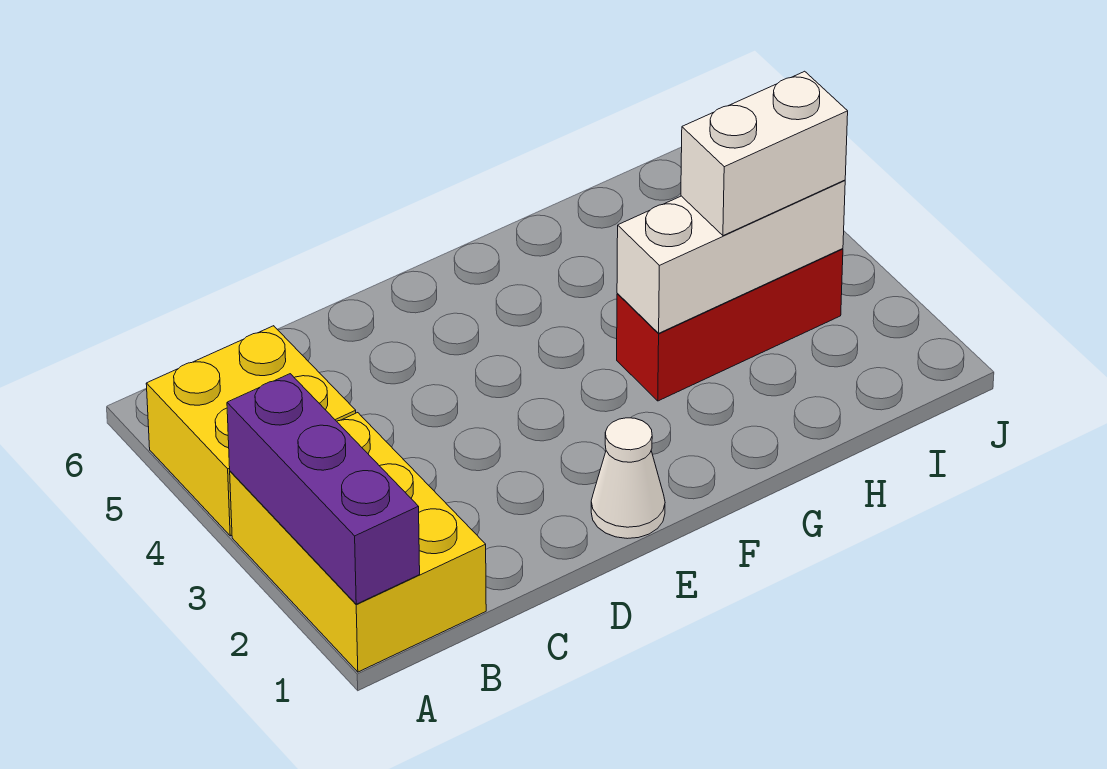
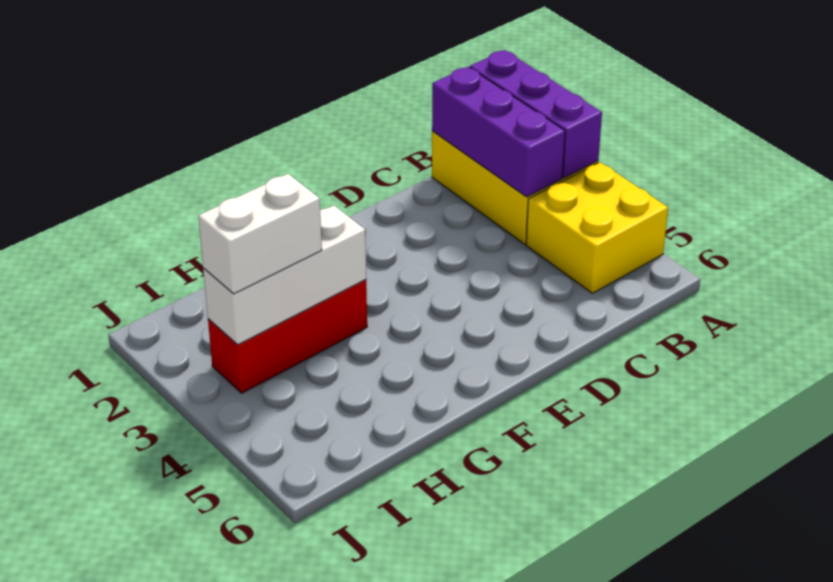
none -> purple brick B1:B3 level 2
white cone E1 level 1 -> none

